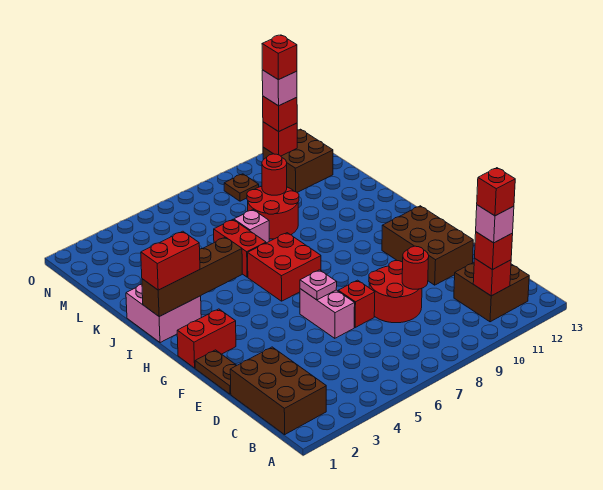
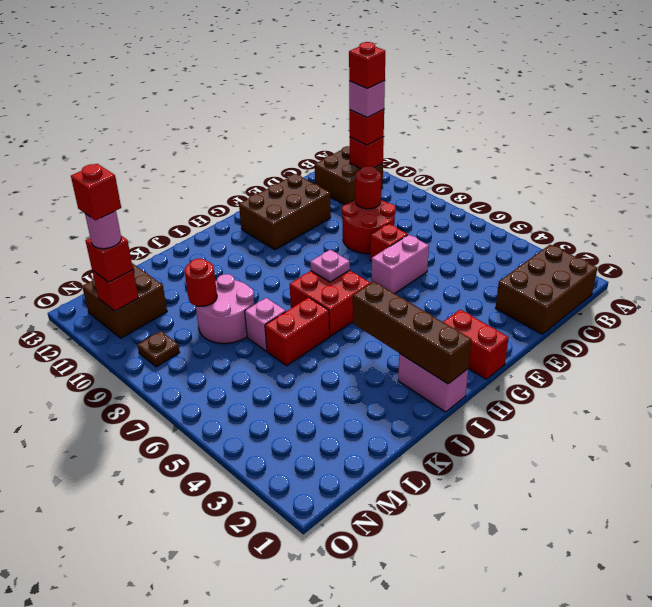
brown plate E1:F1 level 1 -> none
pink plate F6 level 2 -> pink plate H7 level 2
pink brick I1:J2 level 1 -> pink brick I1:I2 level 1
red brick I1:I2 level 3 -> none
red round brick K8:L9 level 1 -> pink round brick K8:L9 level 1
pink brick N11 level 4 -> pink round brick N11 level 4

